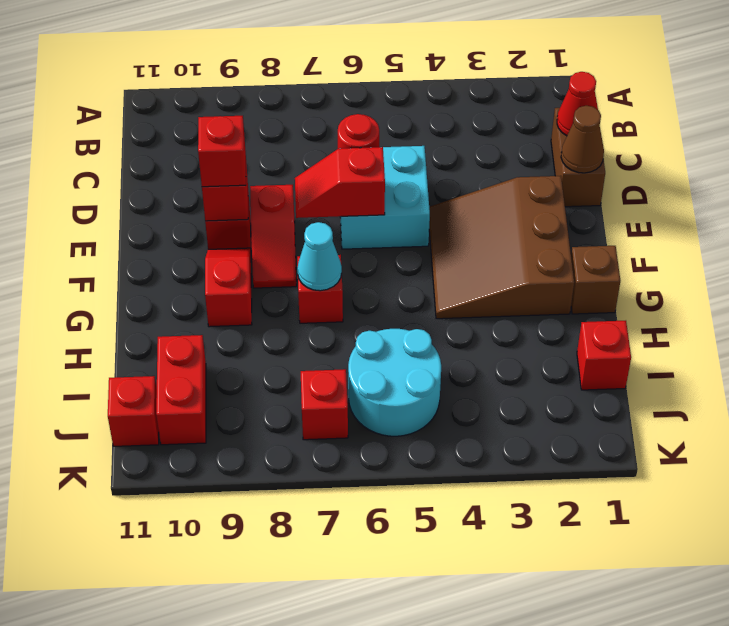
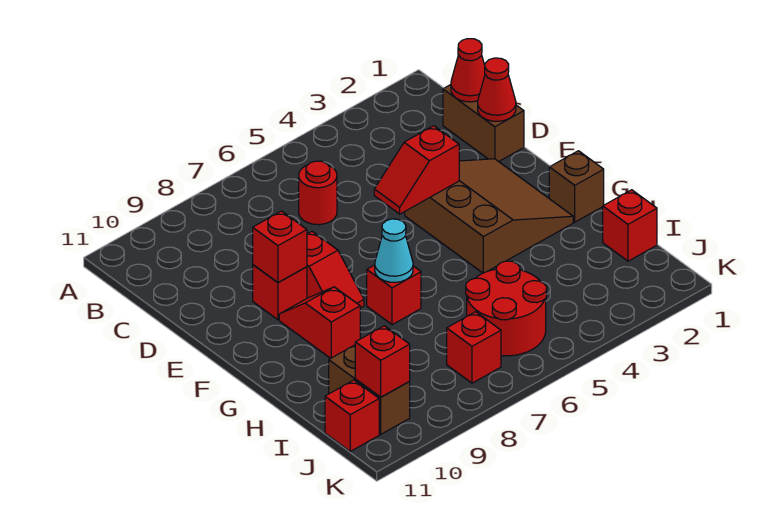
brown cone D1 level 2 -> red cone D1 level 2
cyan brick D5:E6 level 1 -> none
brown slope E2:G4 level 1 top 2 -> brown slope E2:G4 level 1 top 4
red slope E6:E7 level 2 top 6 -> red slope E4:E5 level 2 top 4
red brick E9 level 3 -> red brick J10 level 2
cyan round brick I5:J6 level 1 -> red round brick I5:J6 level 1
red brick I10:J10 level 1 -> brown brick I10:J10 level 1

